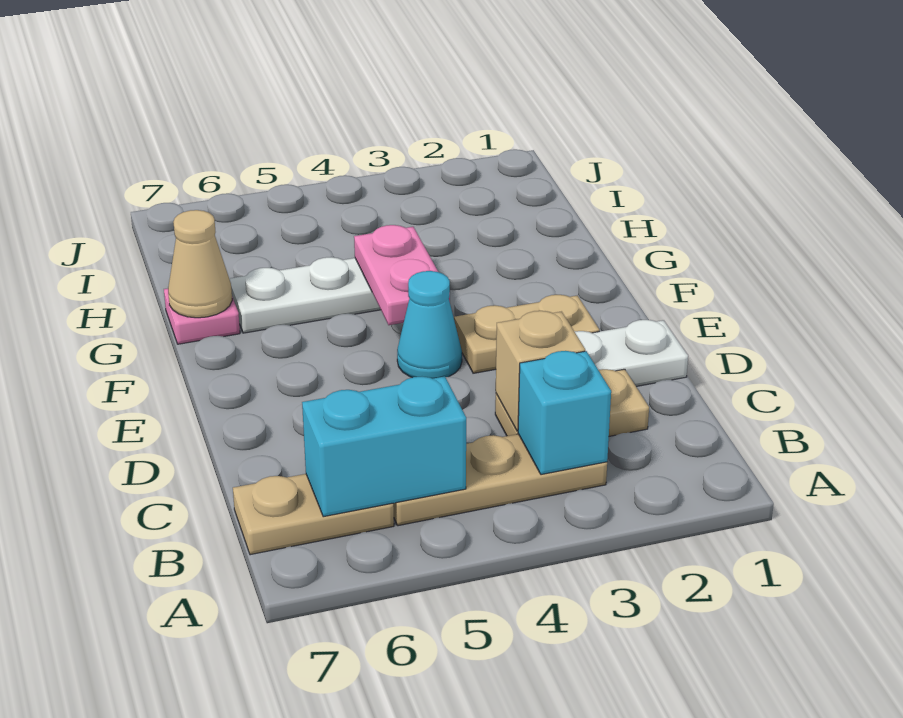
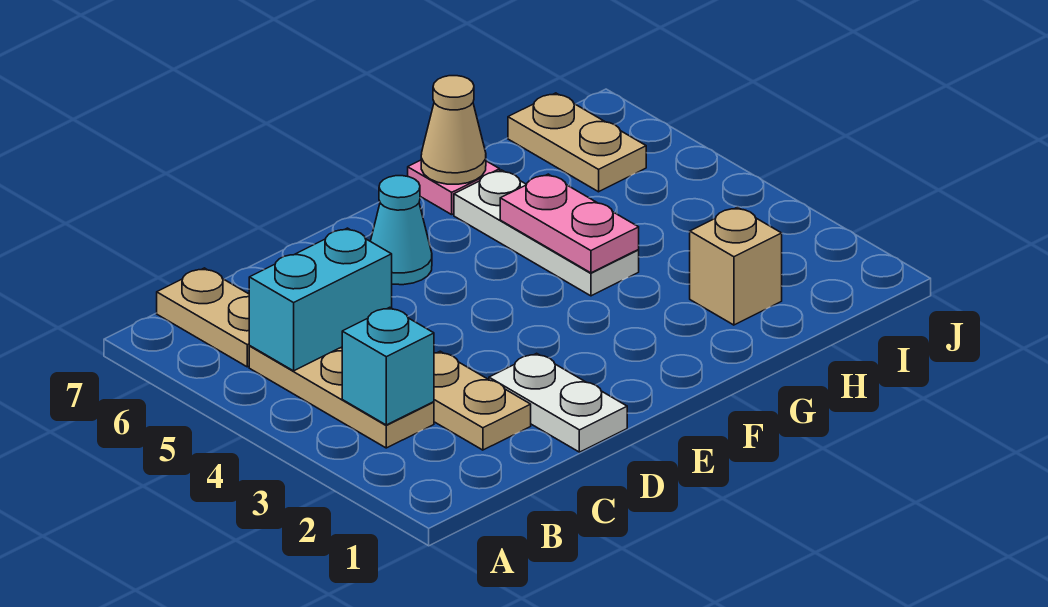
cyan brick B5:B6 level 2 -> cyan brick B5:C5 level 2
tan brick C3 level 2 -> tan brick H2 level 1
tan plate E2:E3 level 1 -> tan plate I6:I7 level 1
cyan cone E4 level 1 -> cyan cone E6 level 1
pink plate F4:G4 level 2 -> pink plate G4:G5 level 2

